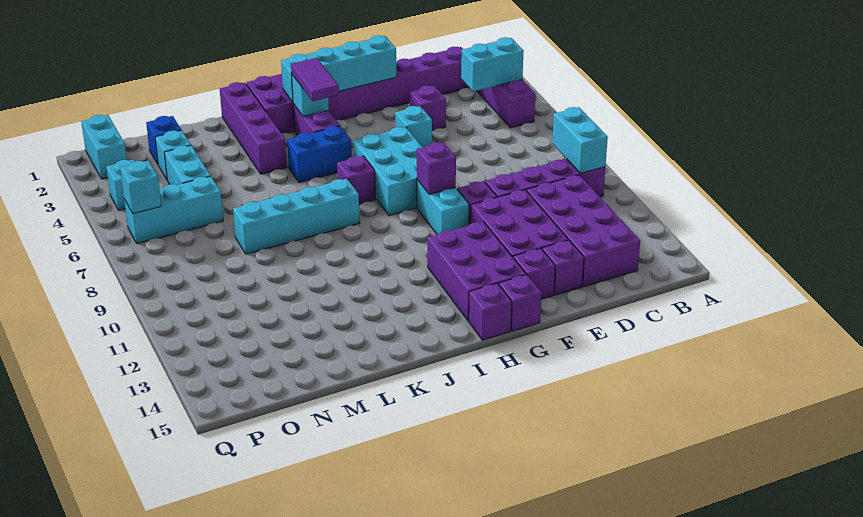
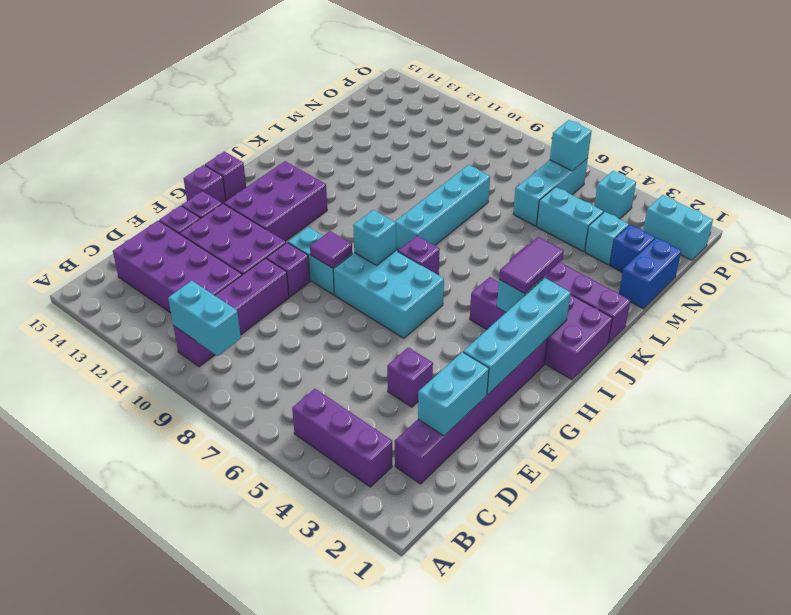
cyan brick B4:C4 level 2 -> cyan brick D2:E2 level 2
cyan brick F5 level 1 -> cyan brick H8 level 2
purple brick G9 level 2 -> purple tile G9 level 2
purple brick G12:H14 level 1 -> purple brick G12:I13 level 1
purple tile I3:I4 level 3 -> purple tile I3:J3 level 3
blue brick I5:J5 level 1 -> blue brick M1:N1 level 1

